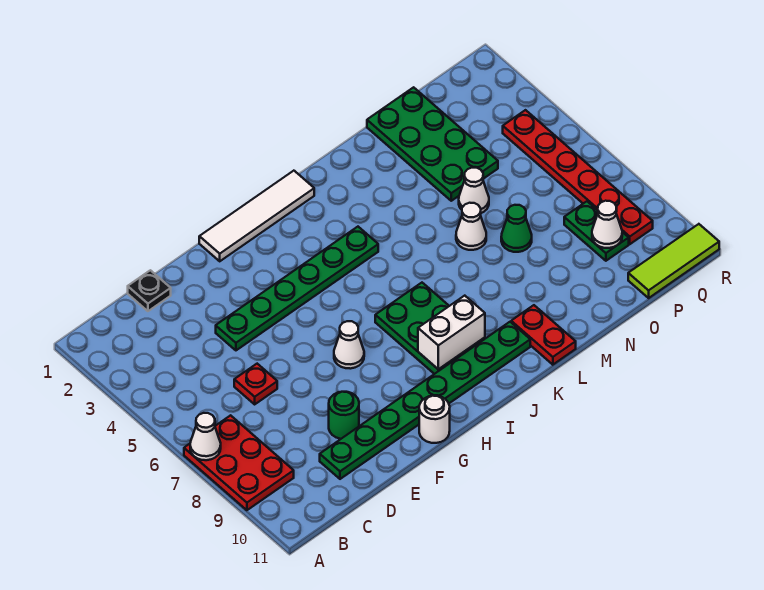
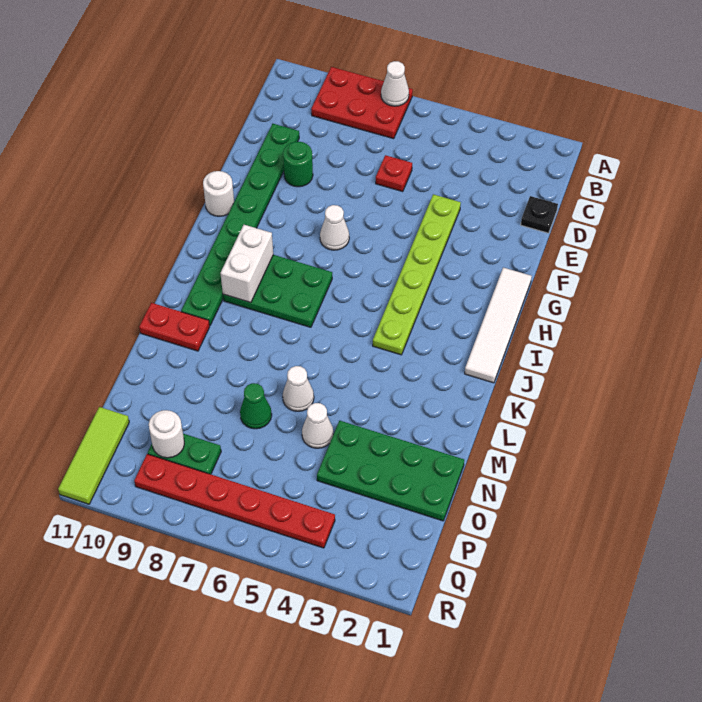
green plate E4:J4 level 1 -> lime plate E4:J4 level 1
white cone P9 level 2 -> white round brick P9 level 2

